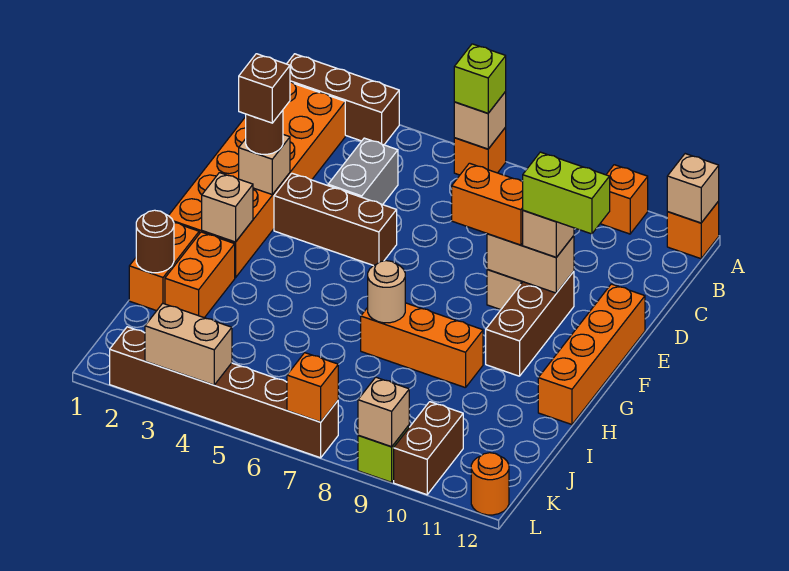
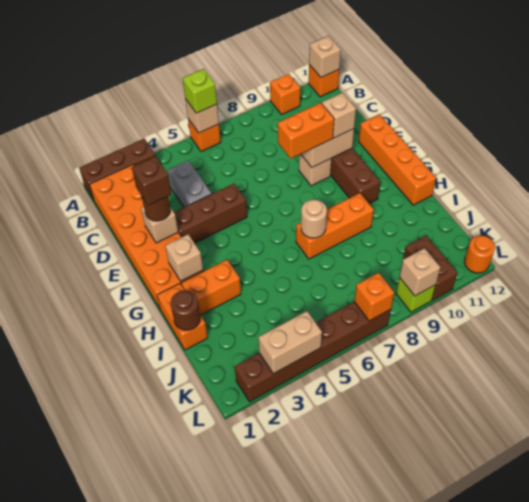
lime brick E10:E11 level 4 -> none
orange brick H2:I2 level 1 -> orange brick H2:H3 level 1

